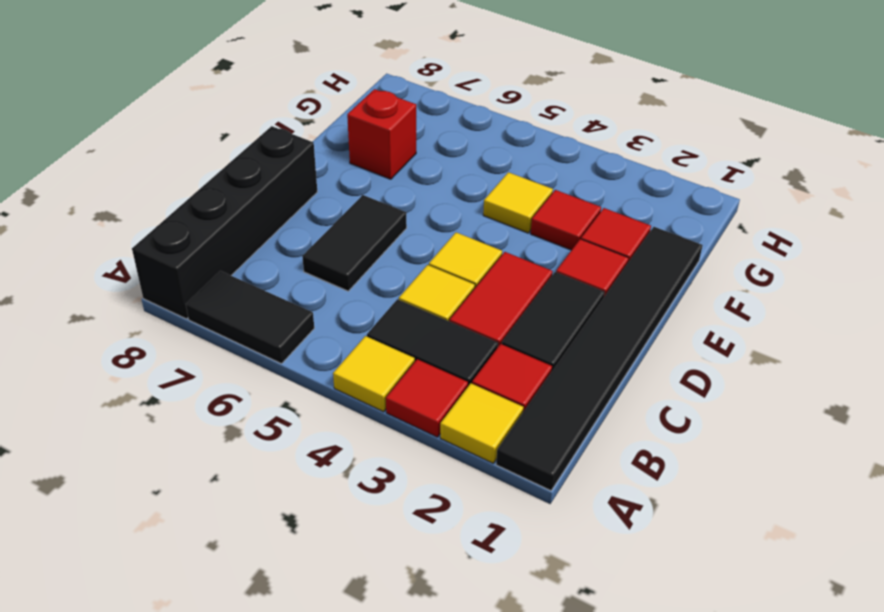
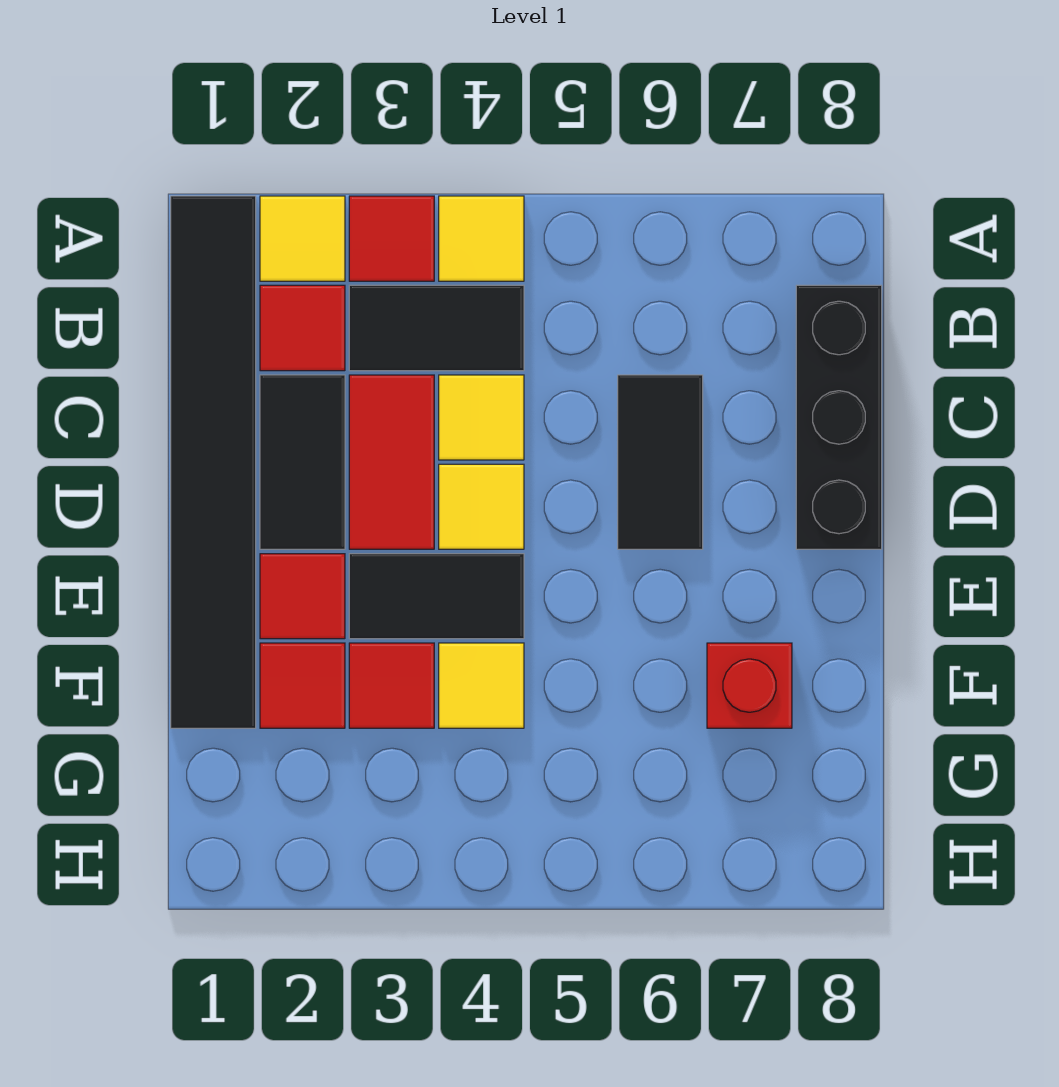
black tile A6:A7 level 1 -> black tile E3:E4 level 1
black brick A8:D8 level 1 -> black brick B8:D8 level 1

